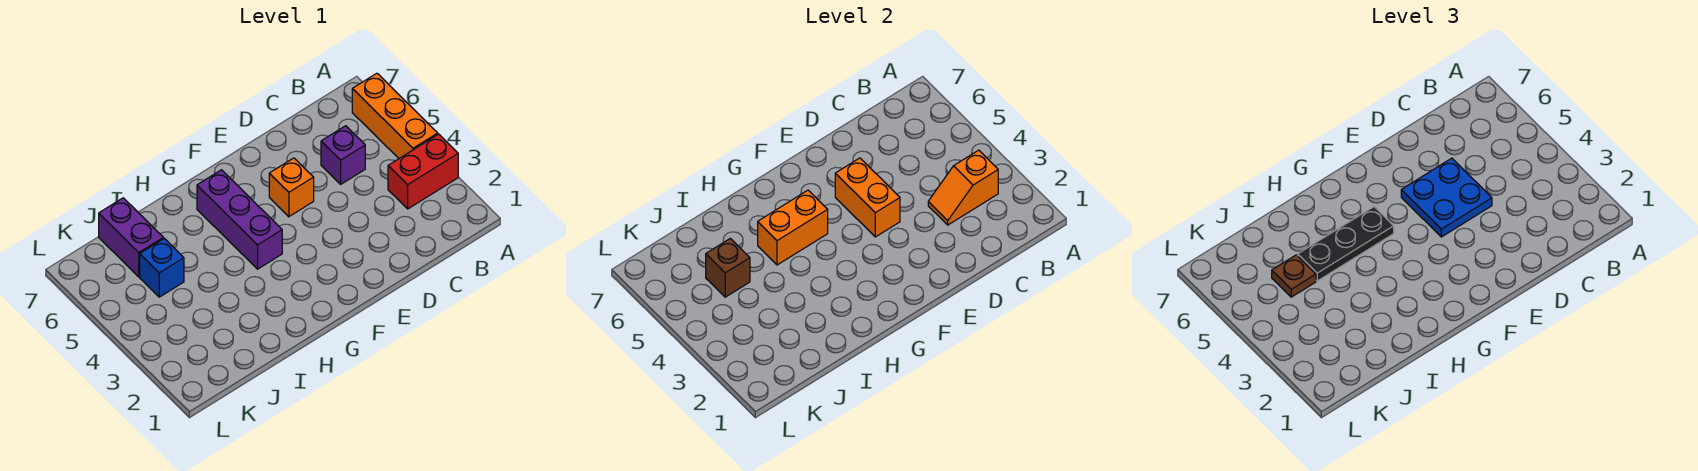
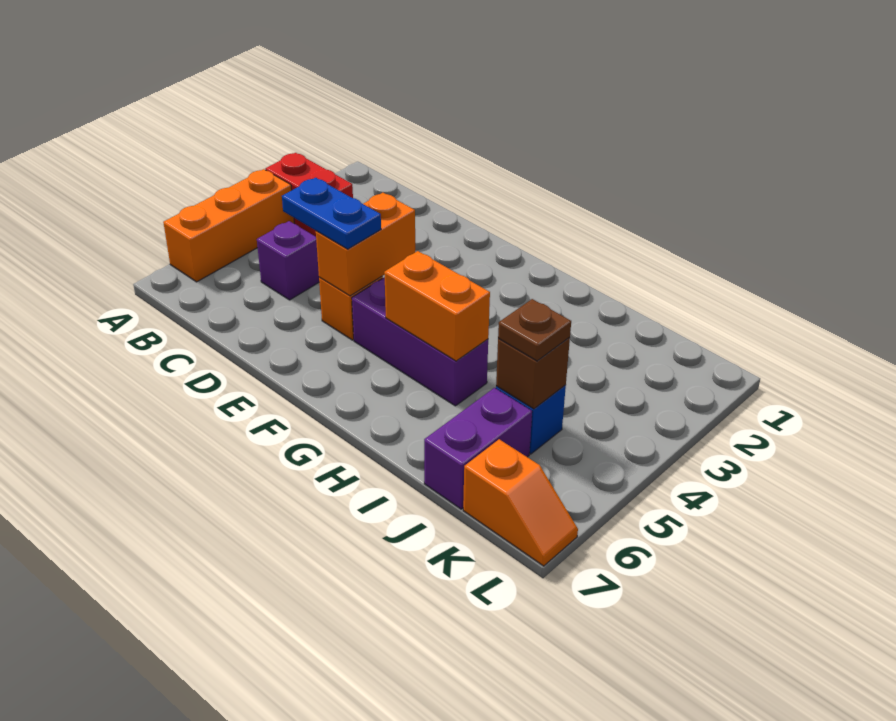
orange slope B3:C3 level 2 top B -> orange slope K7:L7 level 1 top K
blue plate D4:E5 level 3 -> blue plate D5:E5 level 3
purple brick G4:G6 level 1 -> purple brick F5:H5 level 1
black plate G5:I5 level 3 -> none

